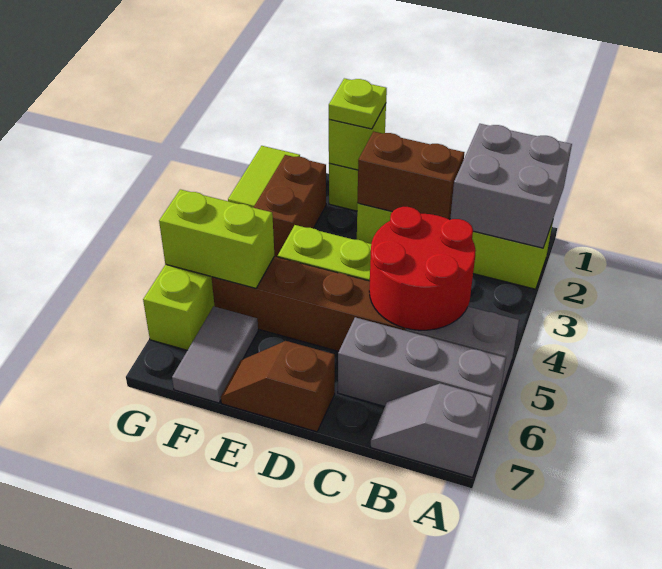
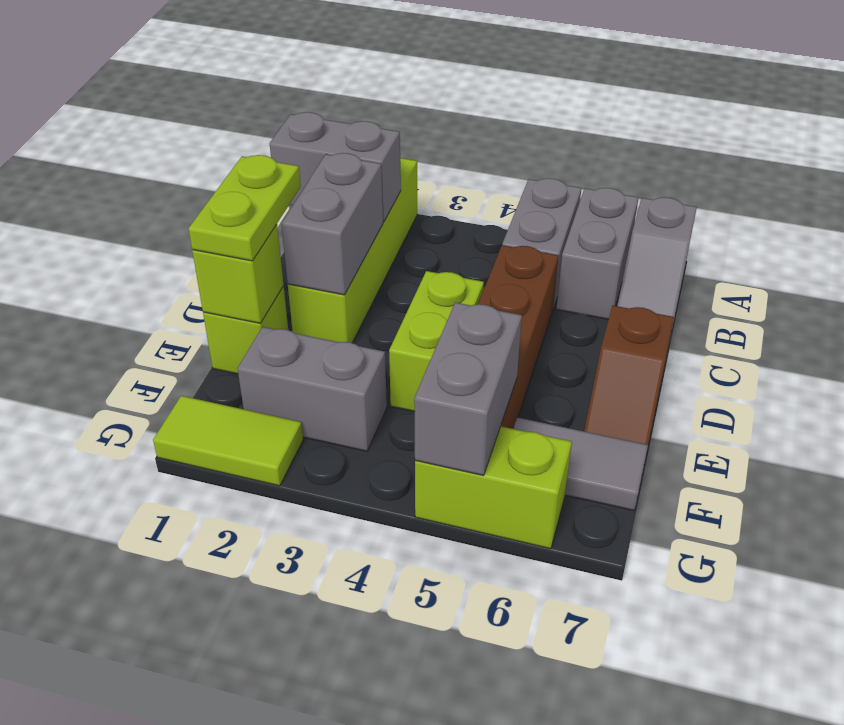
grey brick A1:B2 level 2 -> grey brick B1:B2 level 2
grey brick A6:C6 level 1 -> grey brick A6:B6 level 1
red round brick B4:C5 level 2 -> none
brown brick C2:D2 level 2 -> grey brick C2:D2 level 2
lime plate E1 level 3 -> lime plate D1:E1 level 3
brown brick F2:F3 level 1 -> grey brick F2:F3 level 1
lime brick F5:G5 level 2 -> grey brick F5:G5 level 2

